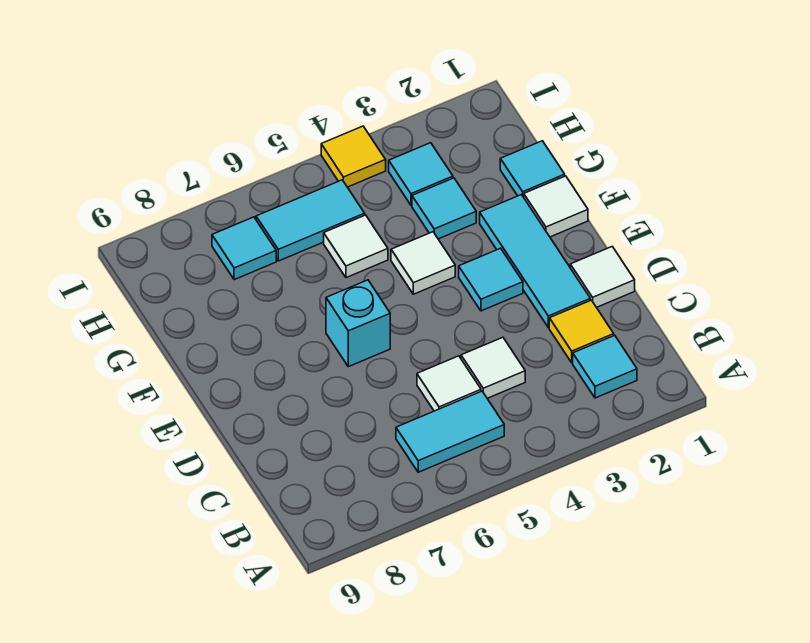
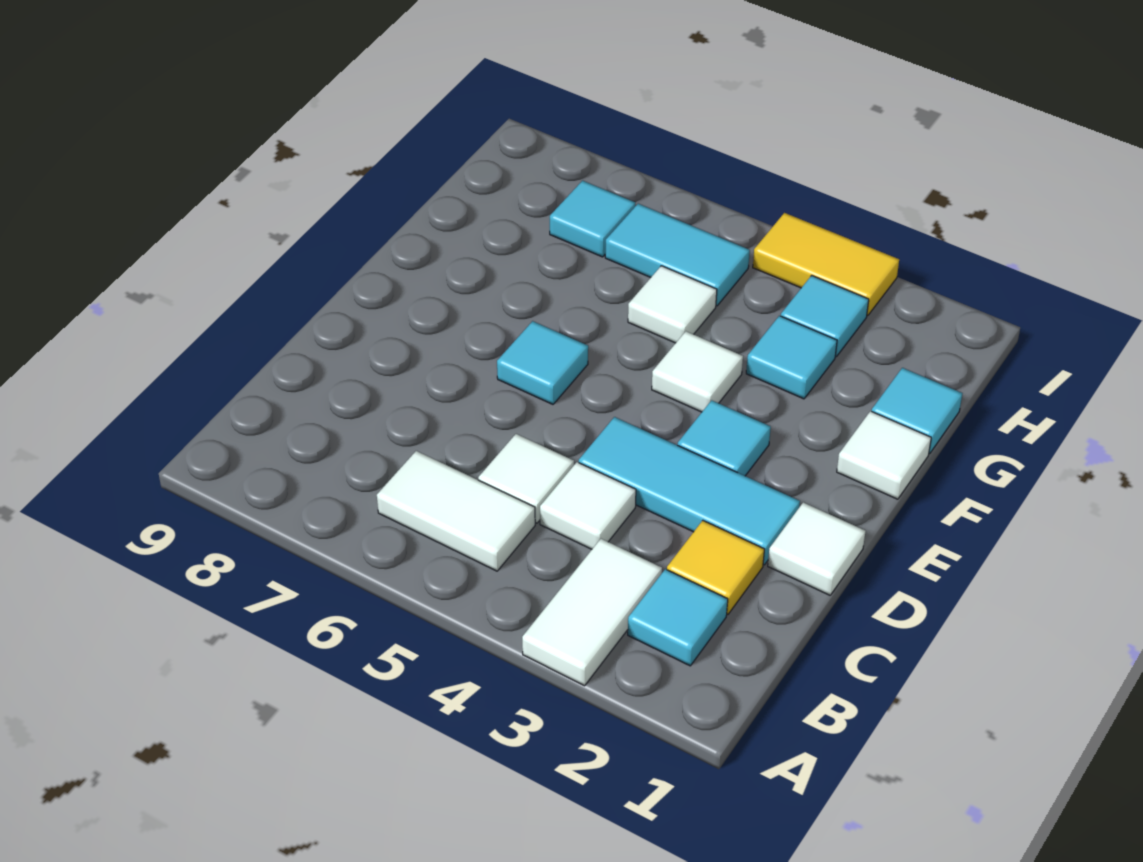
none -> white tile A3:B3 level 1
cyan tile B5:B6 level 1 -> white tile B5:B6 level 1
cyan tile D2:F2 level 1 -> cyan tile D2:D4 level 1
cyan brick E6 level 1 -> cyan tile E6 level 1
yellow tile I4 level 1 -> yellow tile I3:I4 level 1

